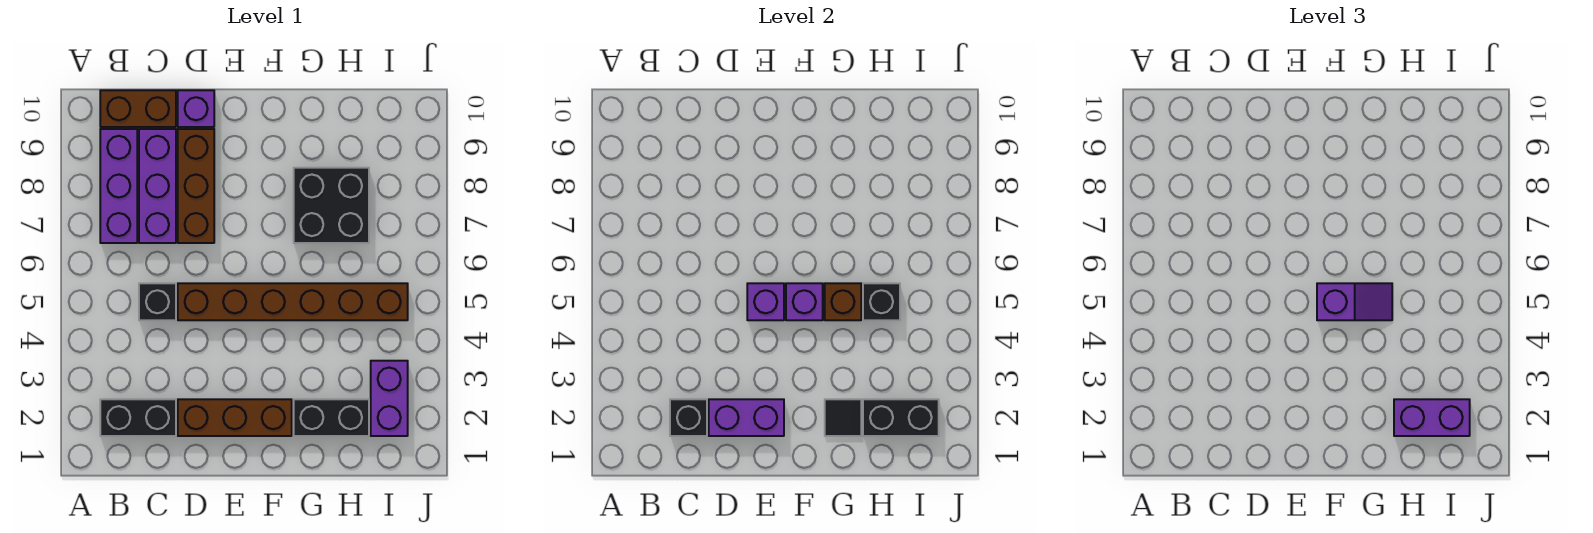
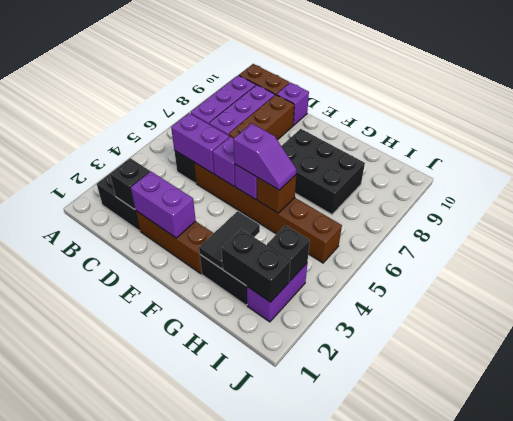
black tile G2 level 2 -> black tile G2:G3 level 2
black brick G7:H8 level 1 -> black brick F7:H8 level 1
purple brick H2:I2 level 3 -> purple brick C5:D5 level 2
black brick H5 level 2 -> black brick I3 level 2

